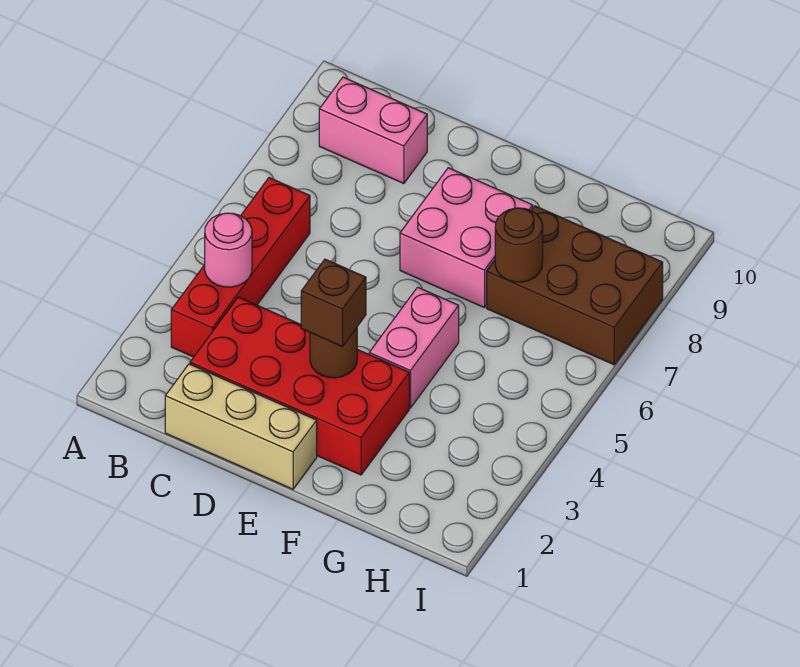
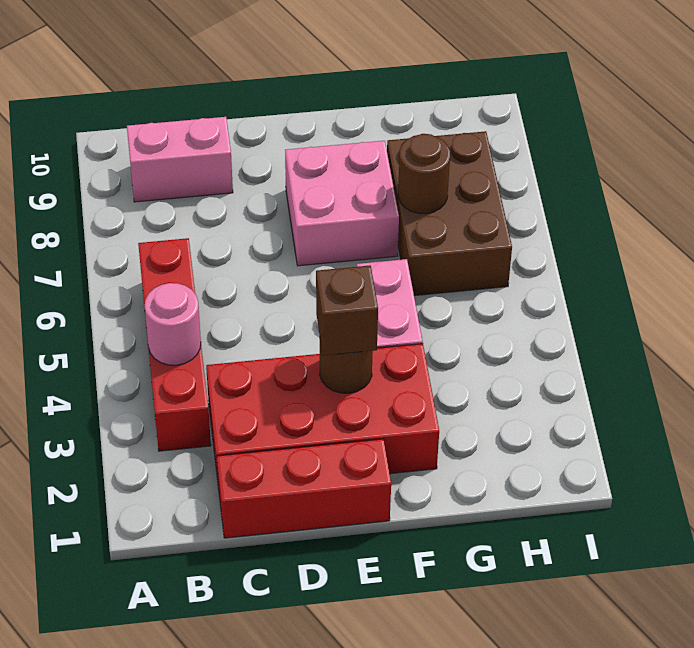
tan brick C1:E1 level 1 -> red brick C1:E1 level 1
brown brick G7:I8 level 1 -> brown brick G6:H8 level 1

